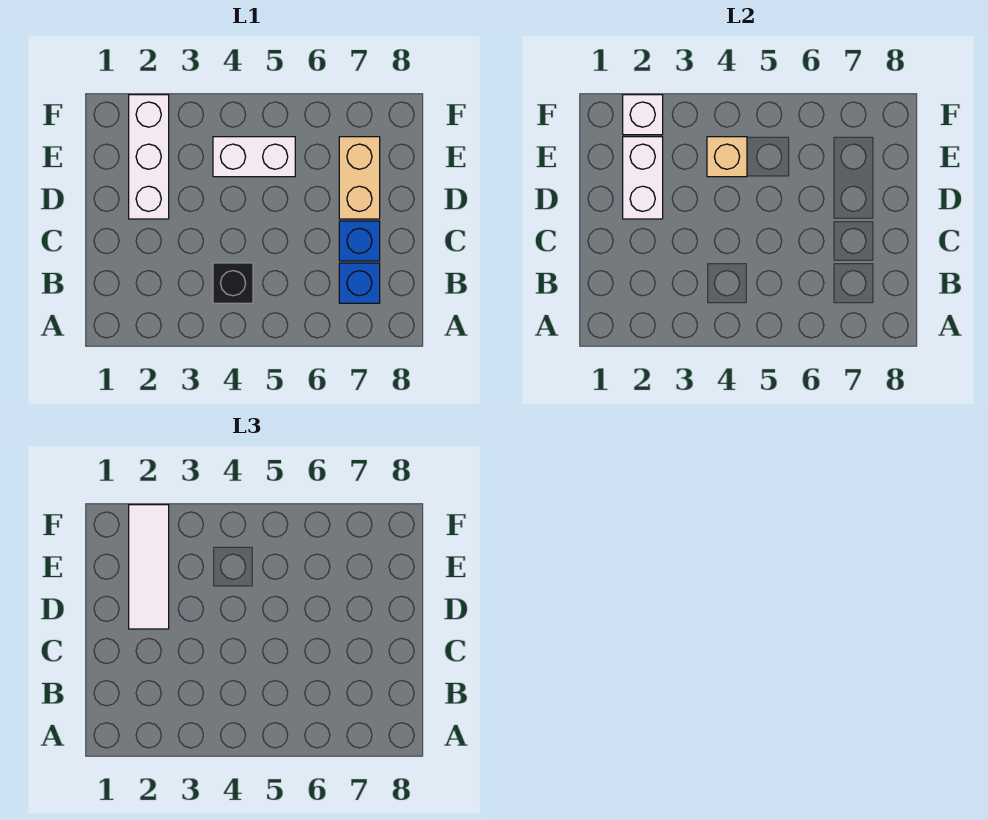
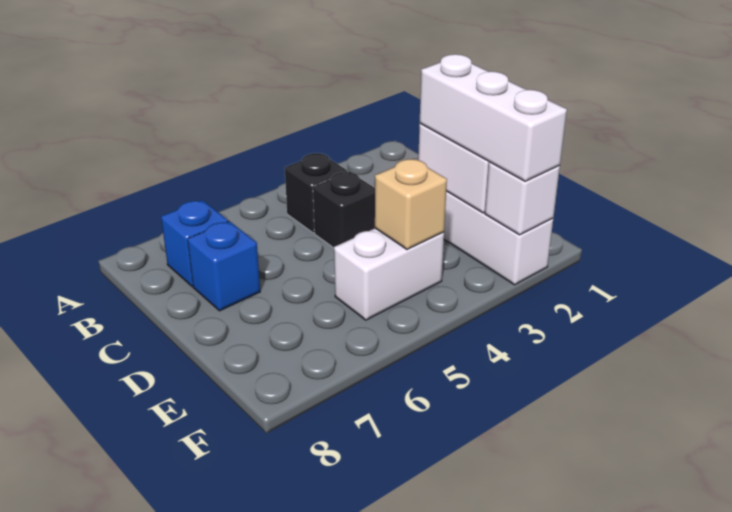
none -> black brick C4 level 1
white tile D2:F2 level 3 -> white brick D2:F2 level 3
tan brick D7:E7 level 1 -> none

